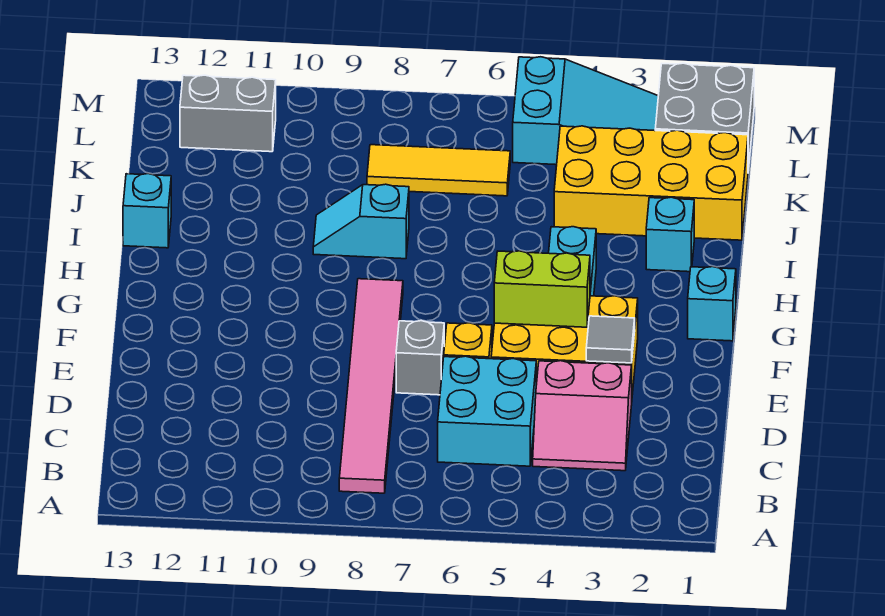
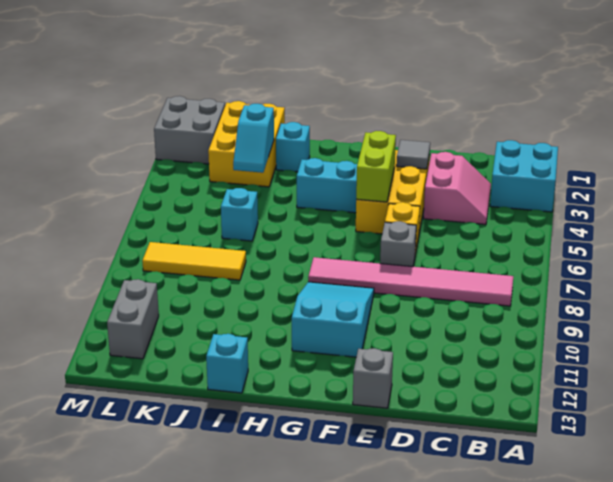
cyan brick C5:D6 level 1 -> cyan brick A2:B3 level 1
none -> grey brick E13 level 1
cyan brick G1 level 1 -> cyan brick J6 level 1
cyan slope I8:I9 level 1 top 8 -> cyan slope J3:J4 level 2 top 3
yellow brick J1:K4 level 1 -> yellow brick J1:K3 level 1
yellow tile K6:K8 level 1 -> yellow tile J8:L8 level 1
cyan slope L3:M5 level 1 top 5 -> cyan slope F9:G11 level 1 top 11

